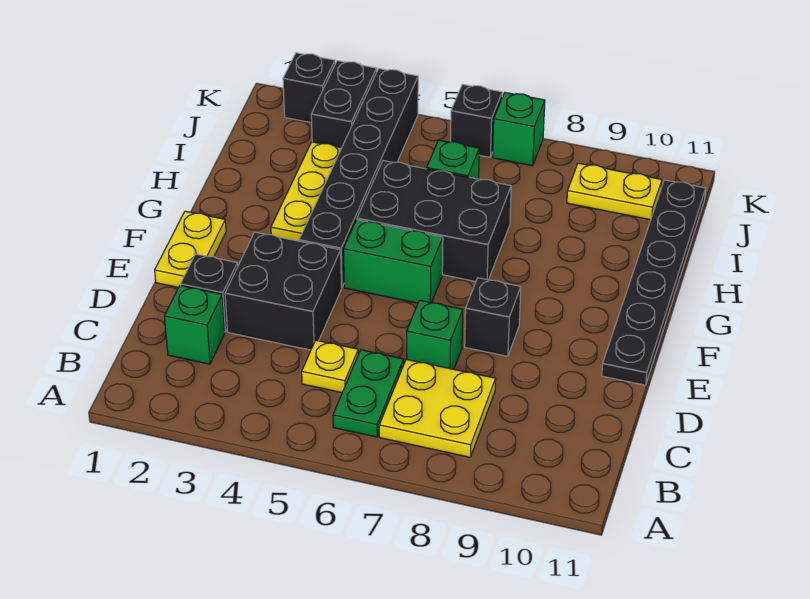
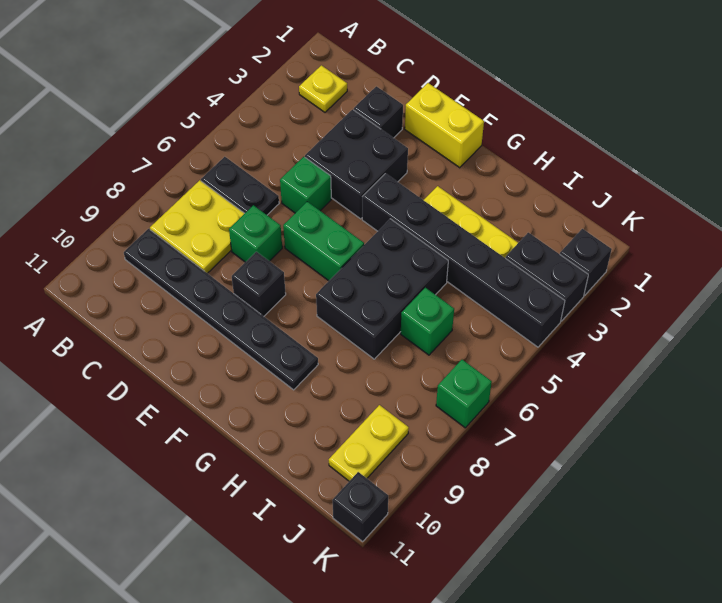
green plate B6:C6 level 1 -> black plate B6:C6 level 1
green brick C2 level 1 -> green brick D5 level 1
yellow plate C5 level 1 -> yellow plate B2 level 1
yellow plate E1:F1 level 1 -> yellow brick E1:F1 level 1
black plate E11:J11 level 1 -> black plate B9:G9 level 1
green brick F5:F6 level 1 -> green brick E6:F6 level 1
black brick K6 level 1 -> black brick K11 level 1

